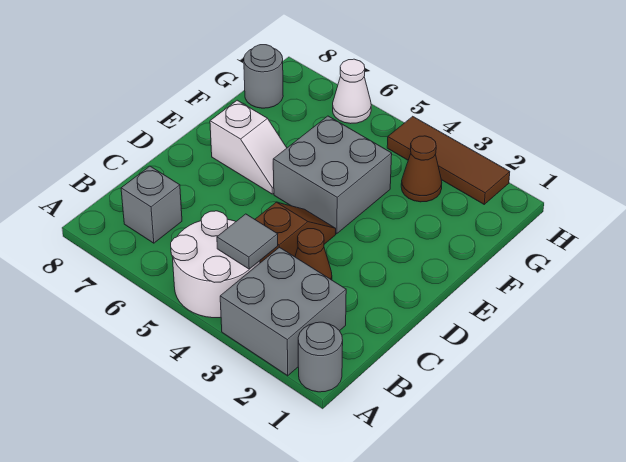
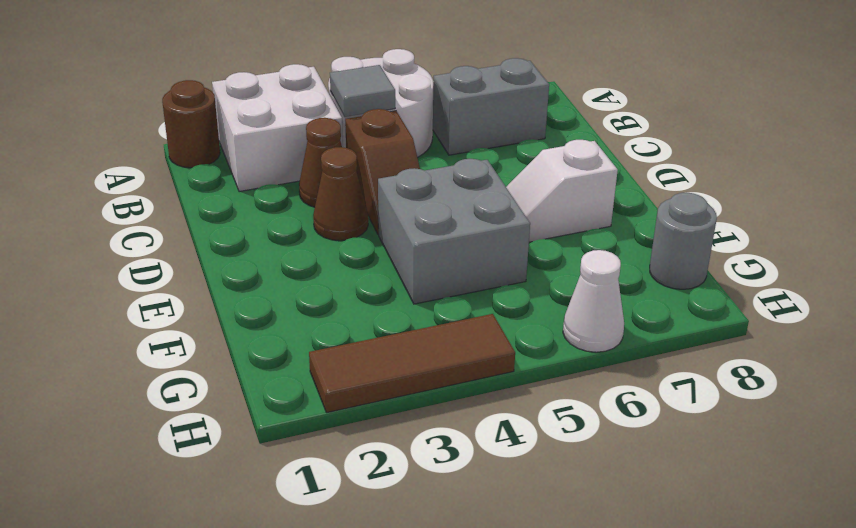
grey round brick A1 level 1 -> brown round brick A1 level 1
grey brick A2:B3 level 1 -> white brick A2:B3 level 1
grey brick B7 level 1 -> grey brick B6:B7 level 1
brown cone G3 level 1 -> brown cone D3 level 1

